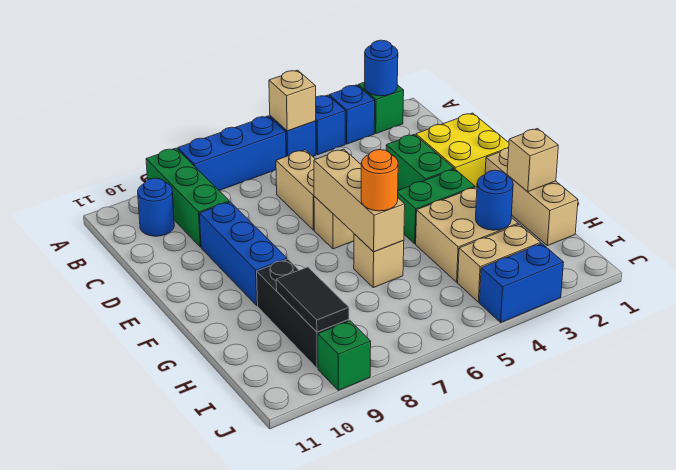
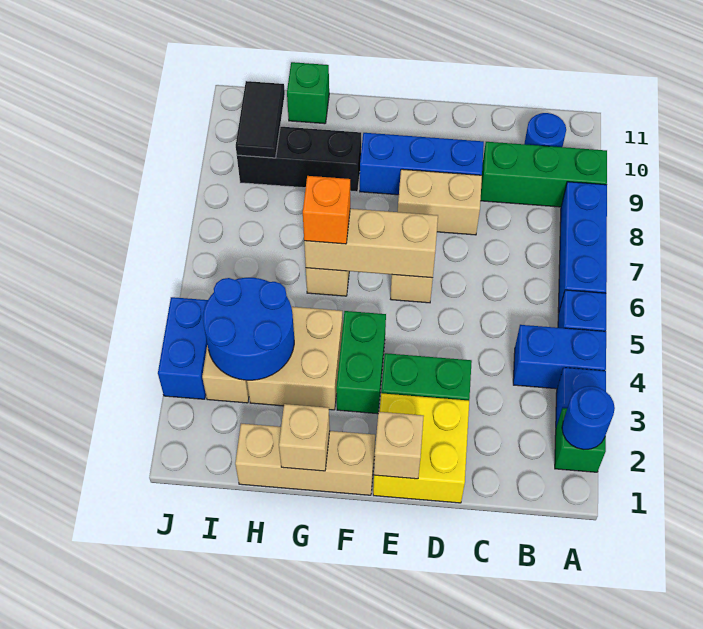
blue brick A4 level 1 -> blue brick A4:B4 level 1
tan brick A5 level 2 -> tan brick E1 level 2
tan brick C6:D6 level 1 -> tan brick D8:E8 level 1
orange round brick G6 level 3 -> orange brick G6 level 3
blue round brick H3 level 2 -> blue round brick H3:I4 level 2
black tile H9:I9 level 2 -> black tile I9:I10 level 2
green brick J9 level 1 -> green brick H11 level 1

